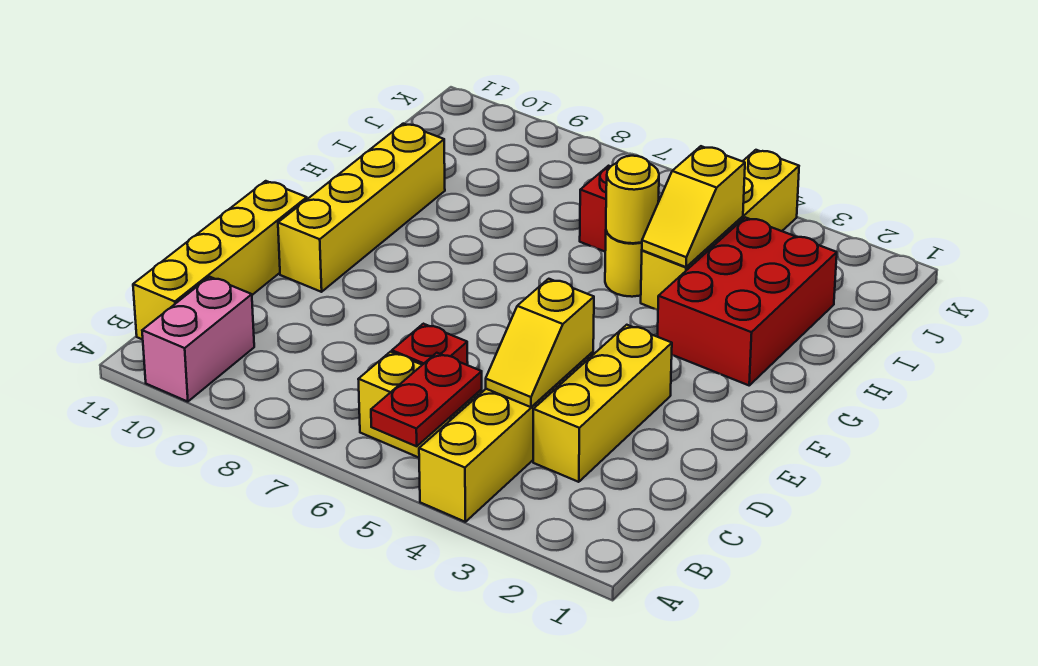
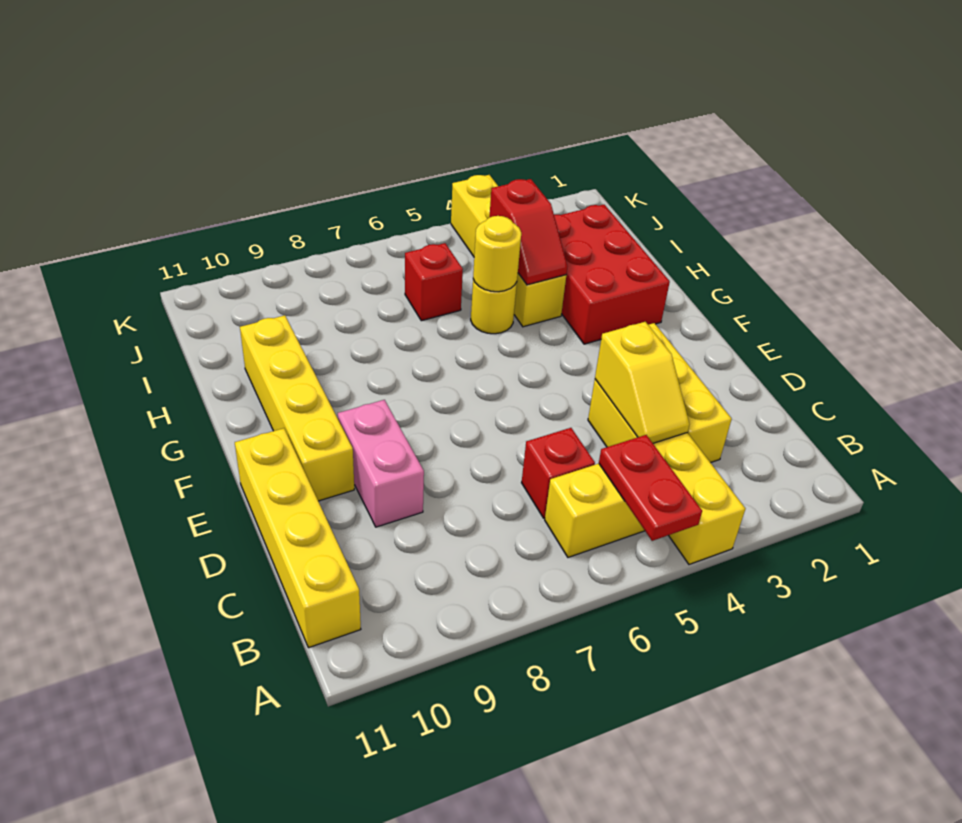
pink brick A10:B10 level 1 -> pink brick D9:E9 level 1
yellow slope H4:I4 level 2 top I -> red slope H4:I4 level 2 top I

